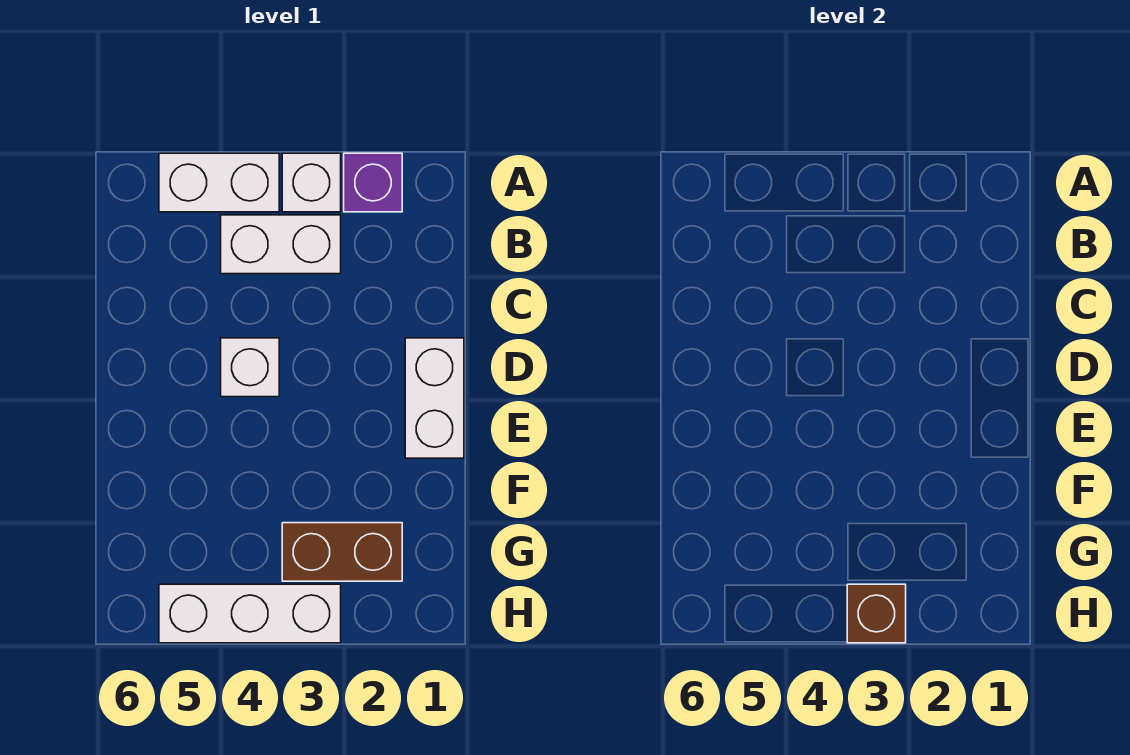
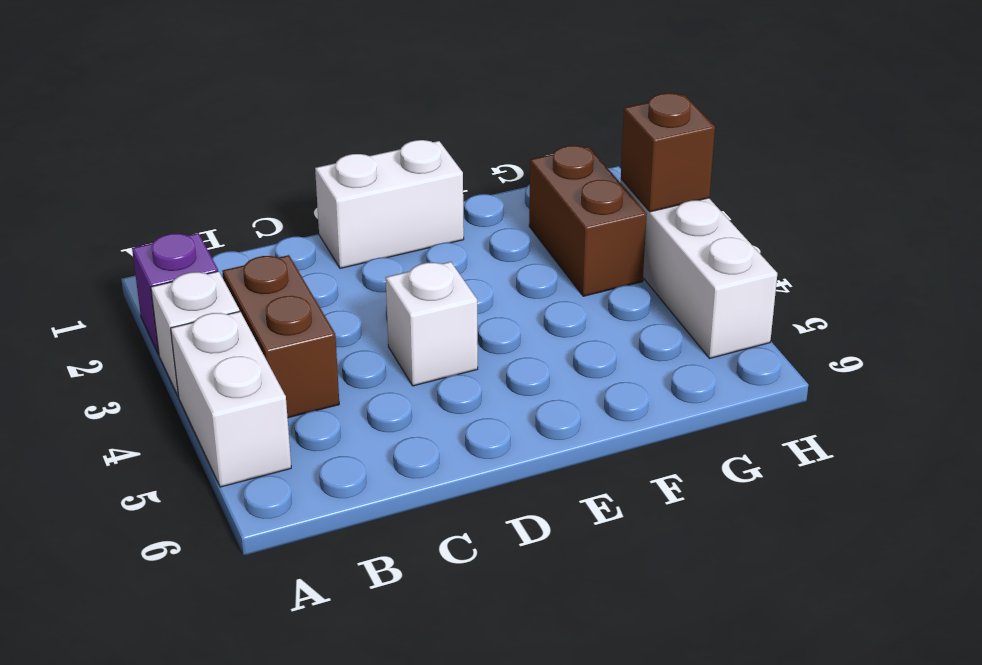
white brick B3:B4 level 1 -> brown brick B3:B4 level 1

